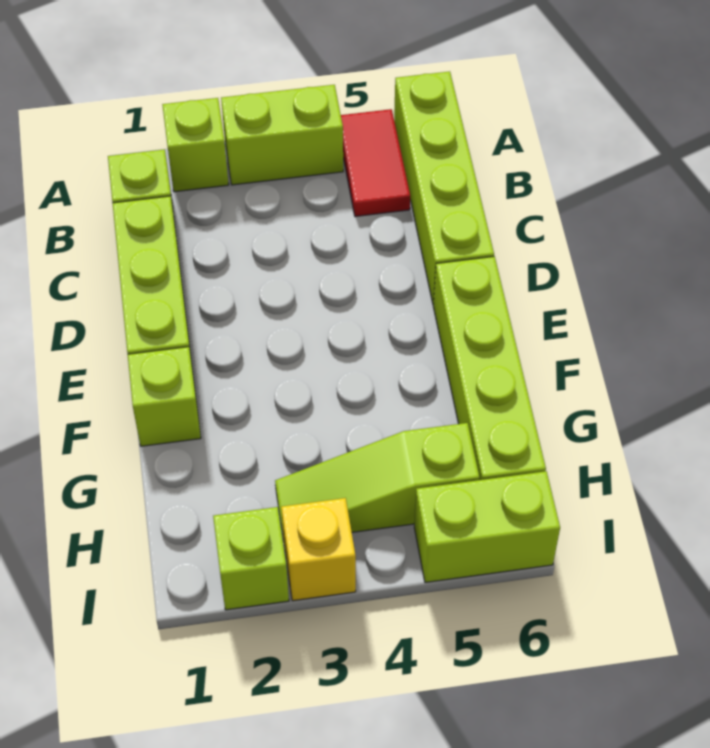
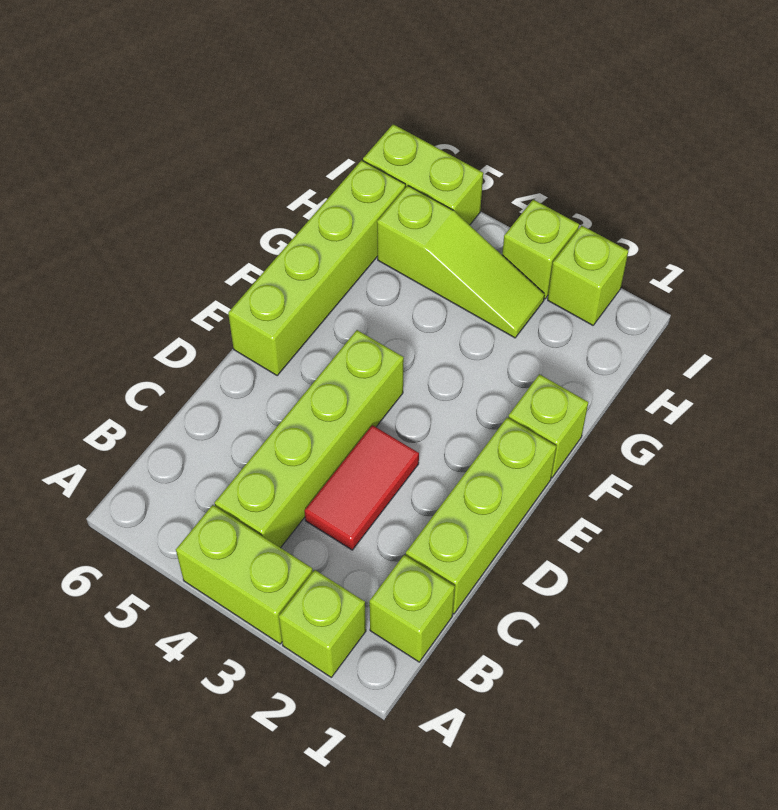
red tile A5:B5 level 1 -> red tile C3:D3 level 1
lime brick A6:D6 level 1 -> lime brick B4:E4 level 1
yellow brick I3 level 1 -> lime brick I3 level 1

